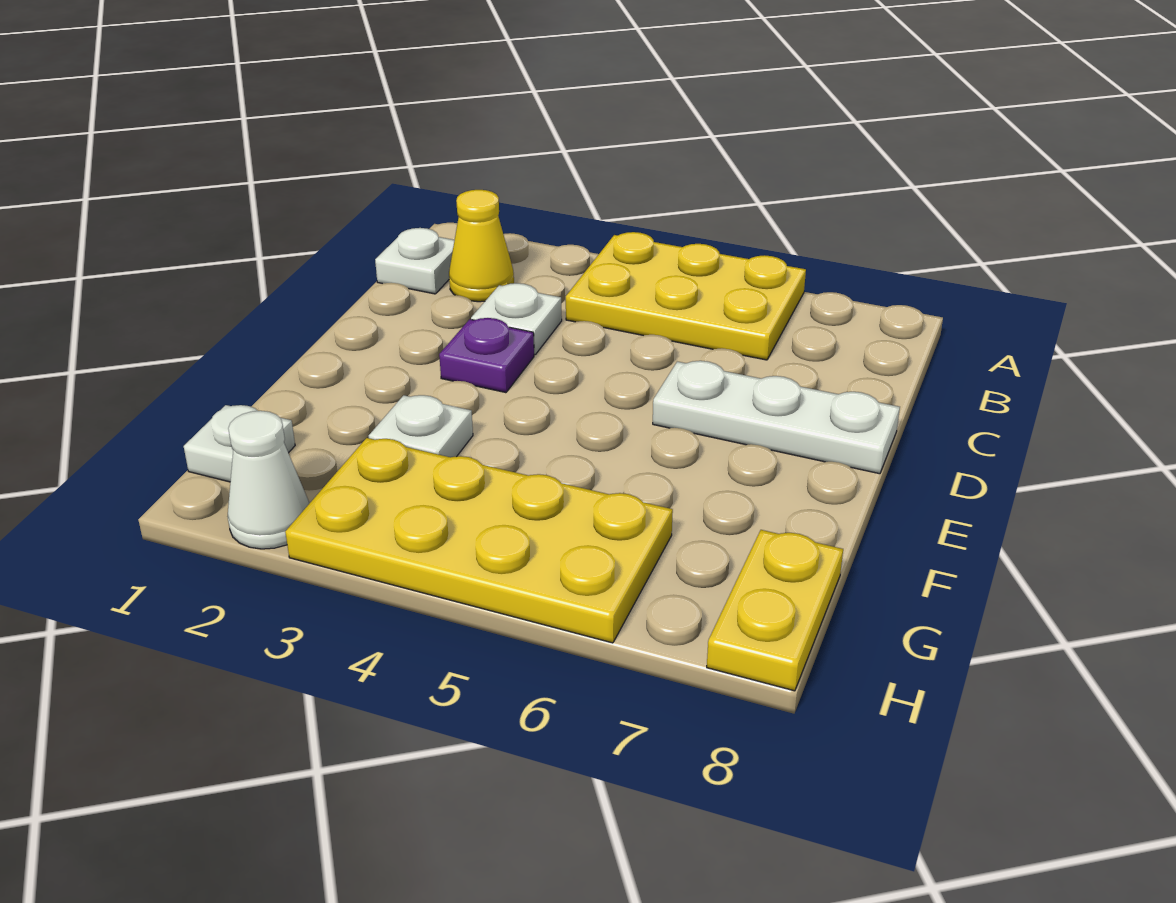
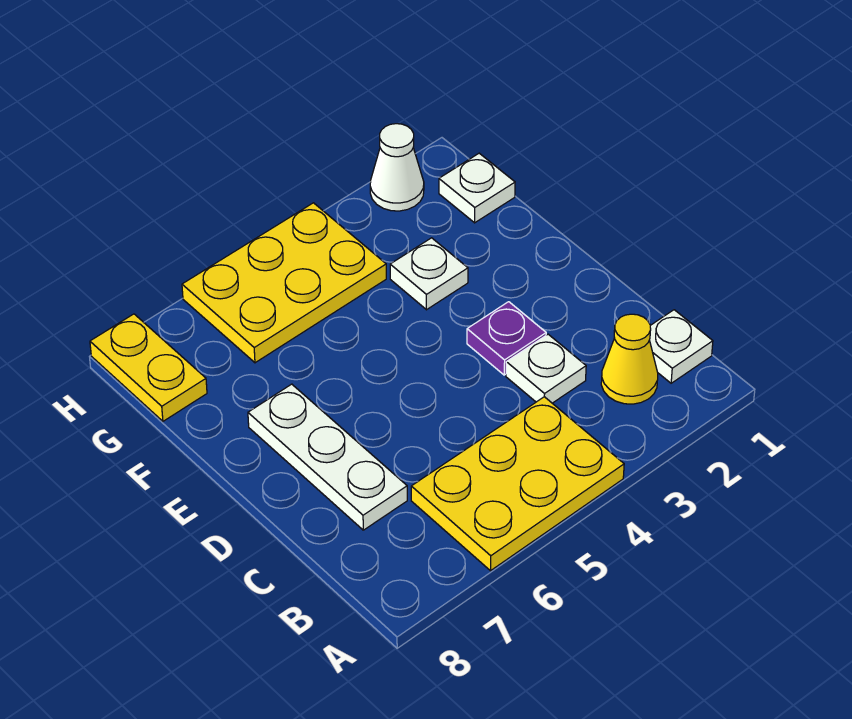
white plate D6:D8 level 1 -> white plate C7:E7 level 1
yellow plate G3:H6 level 1 -> yellow plate G4:H6 level 1

